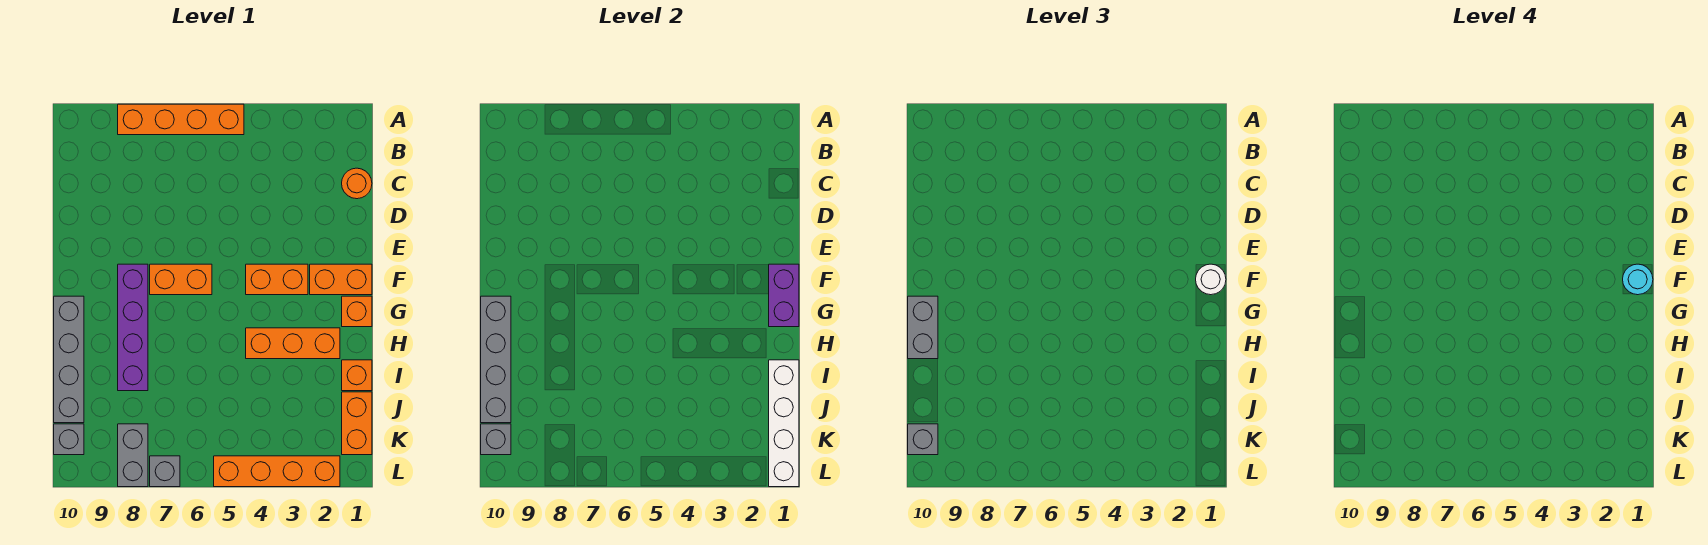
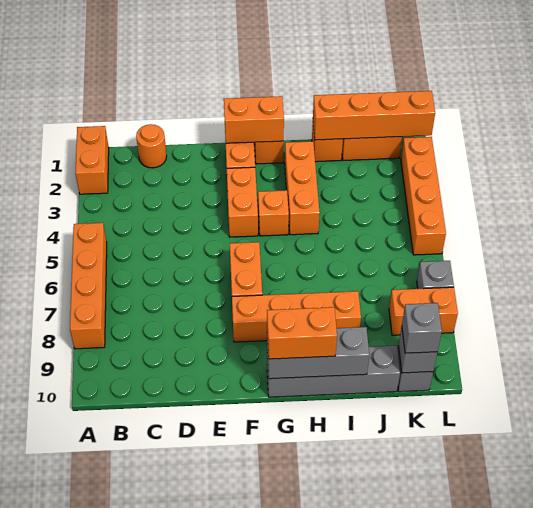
none -> orange brick A1:A2 level 1
purple brick F1:G1 level 2 -> orange brick F1:G1 level 2
white round brick F1 level 3 -> none
cyan round brick F1 level 4 -> none
purple brick F8:I8 level 1 -> orange brick F8:I8 level 1
none -> orange brick G4 level 1
grey brick G10:J10 level 2 -> grey brick G10:I10 level 2
grey brick G10:H10 level 3 -> orange brick G10:H10 level 3
white brick I1:L1 level 2 -> orange brick I1:L1 level 2
grey brick K8:L8 level 1 -> orange brick K8:L8 level 1

